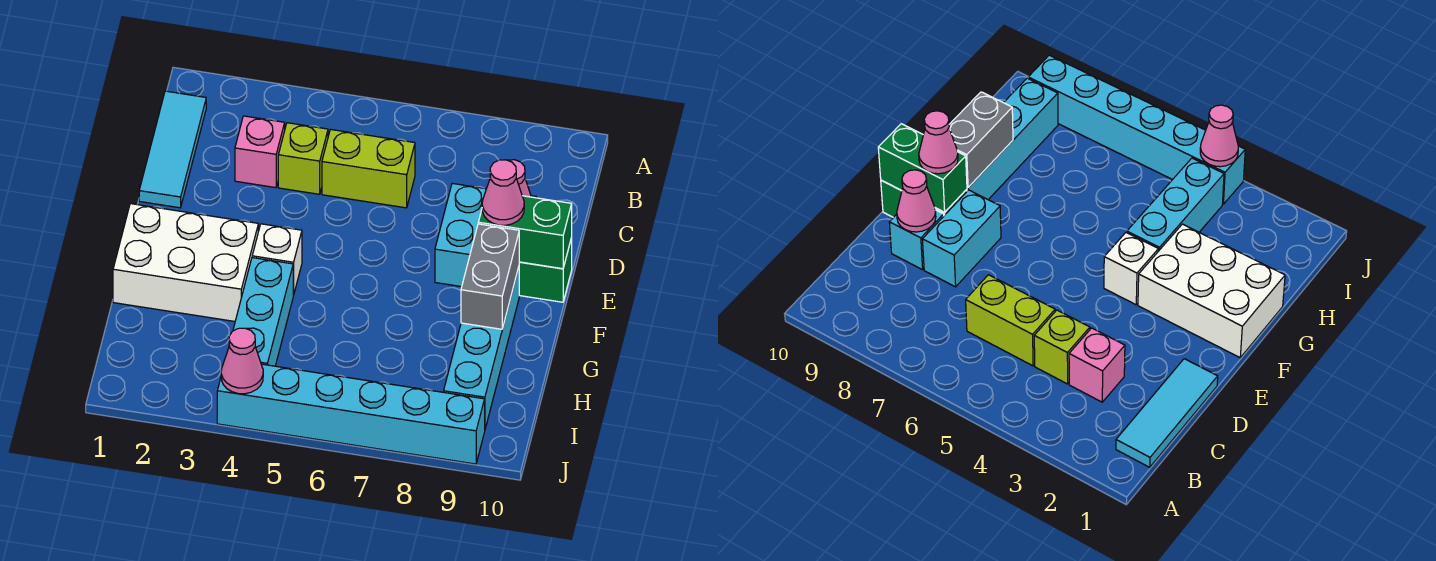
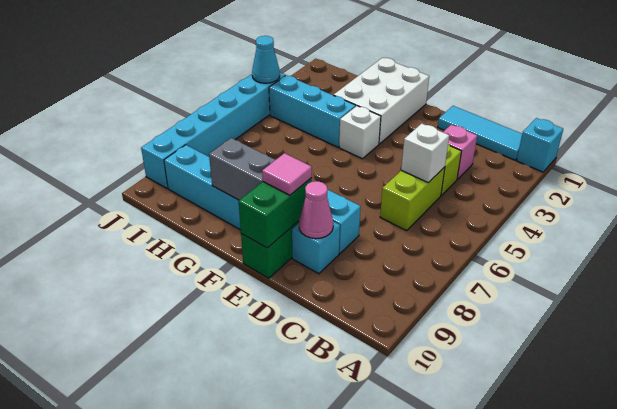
none -> cyan brick A1 level 1
none -> white brick C5 level 2
pink cone E9 level 3 -> pink tile E9 level 3
pink cone J4 level 2 -> cyan cone J4 level 2

